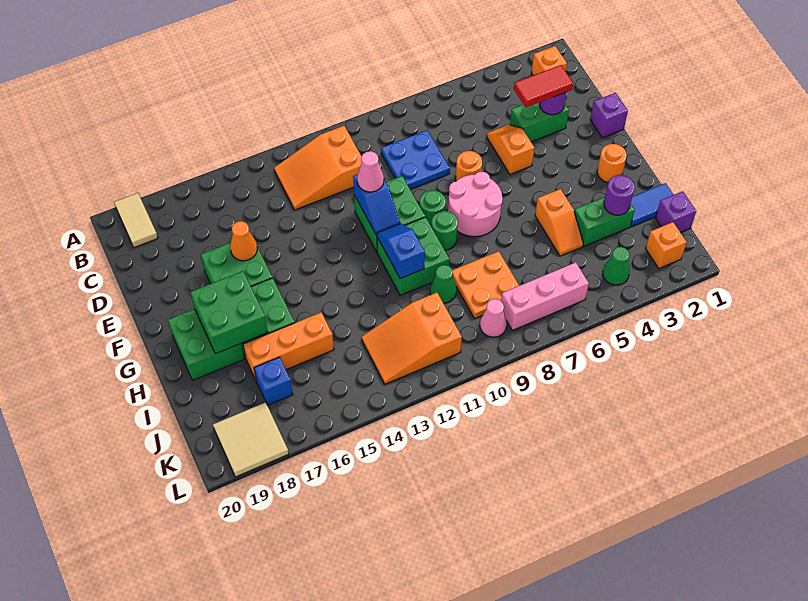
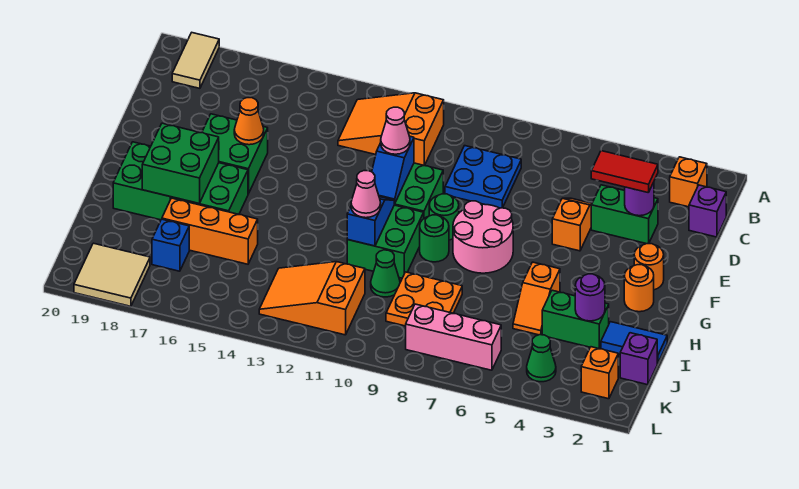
purple brick E1 level 1 -> purple brick C1 level 1
orange round brick E7 level 1 -> orange round brick F2 level 1
pink cone K9 level 1 -> pink cone H11 level 3

